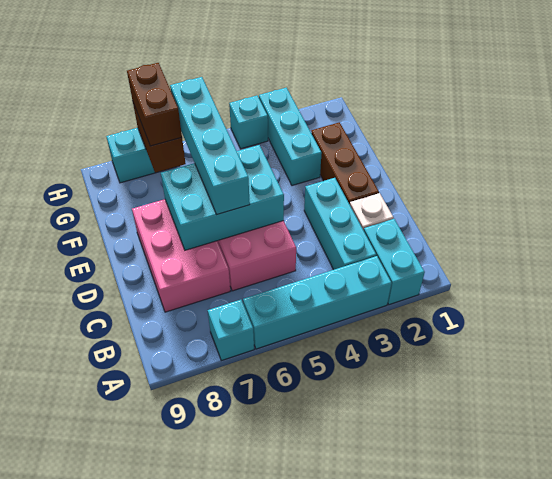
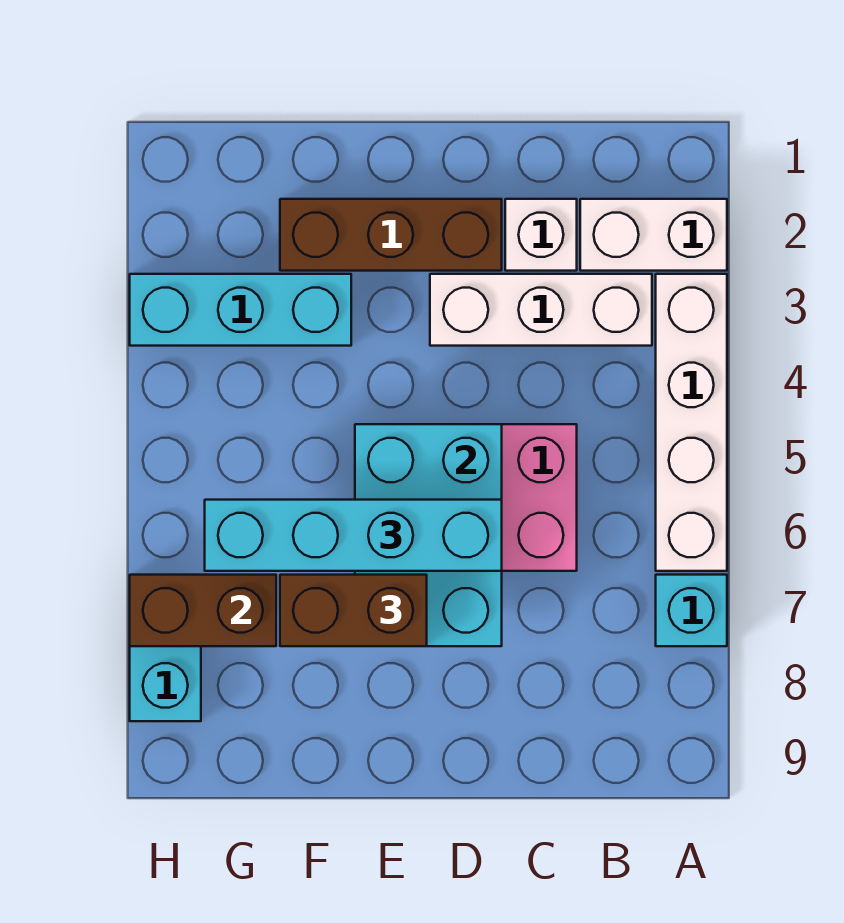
cyan brick A2:B2 level 1 -> white brick A2:B2 level 1
cyan brick A3:A6 level 1 -> white brick A3:A6 level 1
cyan brick B3:D3 level 1 -> white brick B3:D3 level 1
pink brick C7:E8 level 1 -> none
brown brick G7:H7 level 3 -> brown brick E7:F7 level 3
cyan brick H4 level 1 -> none

